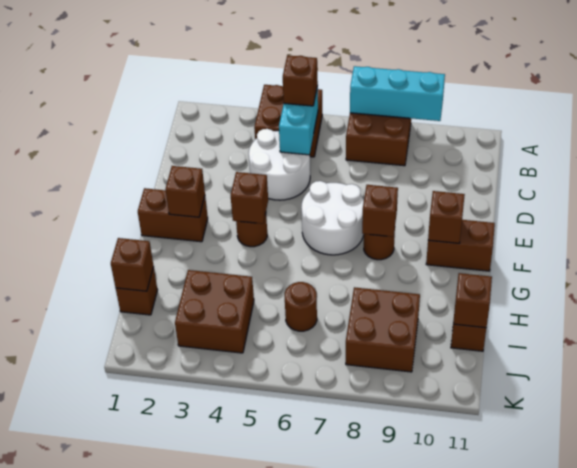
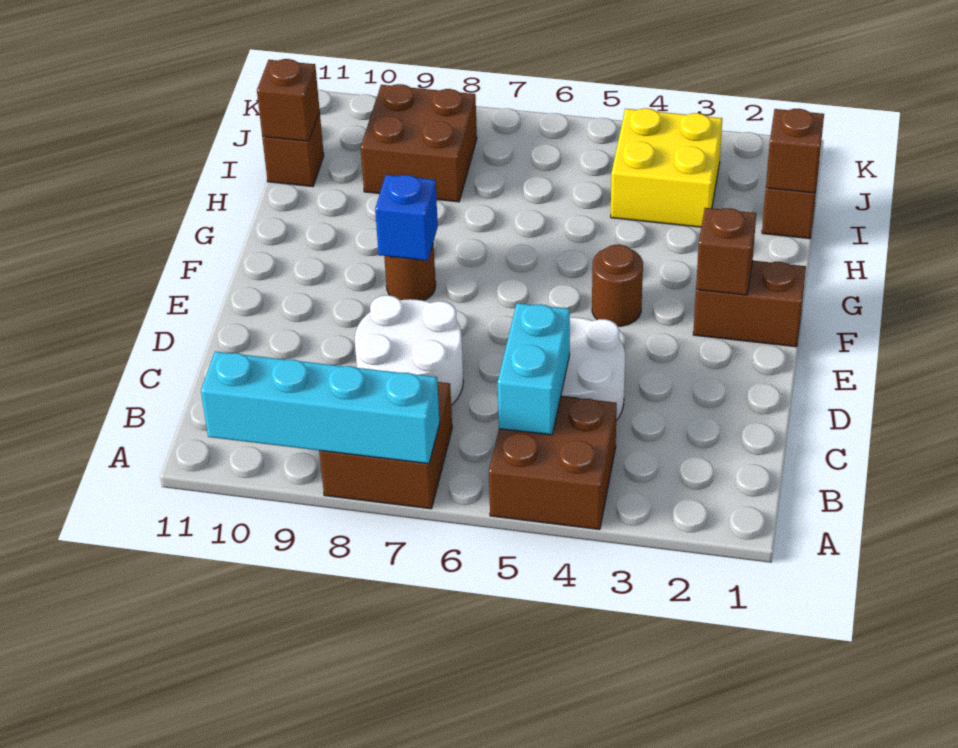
cyan brick A7:A9 level 2 -> cyan brick A7:A10 level 2
brown brick B5 level 3 -> none
white round brick E6:F7 level 1 -> white round brick C7:D8 level 1
brown brick F4 level 2 -> none
brown brick F8 level 2 -> blue brick F8 level 2
brown brick F10:F11 level 1 -> none
brown brick F10 level 2 -> none
brown brick I3:J4 level 1 -> yellow brick I3:J4 level 1
brown round brick I6 level 1 -> none

